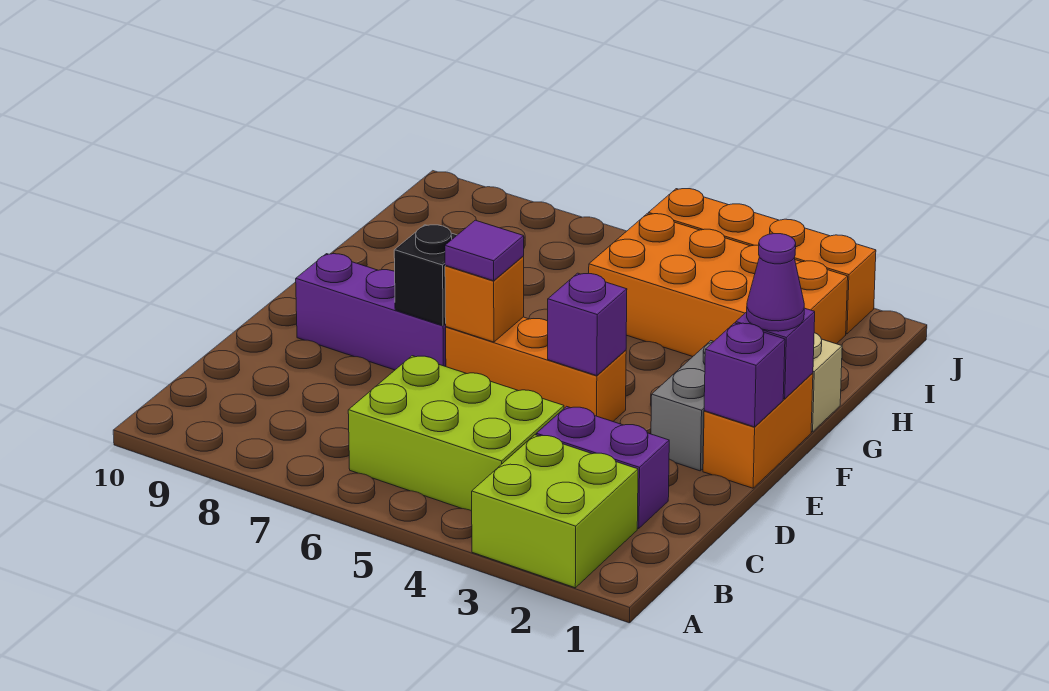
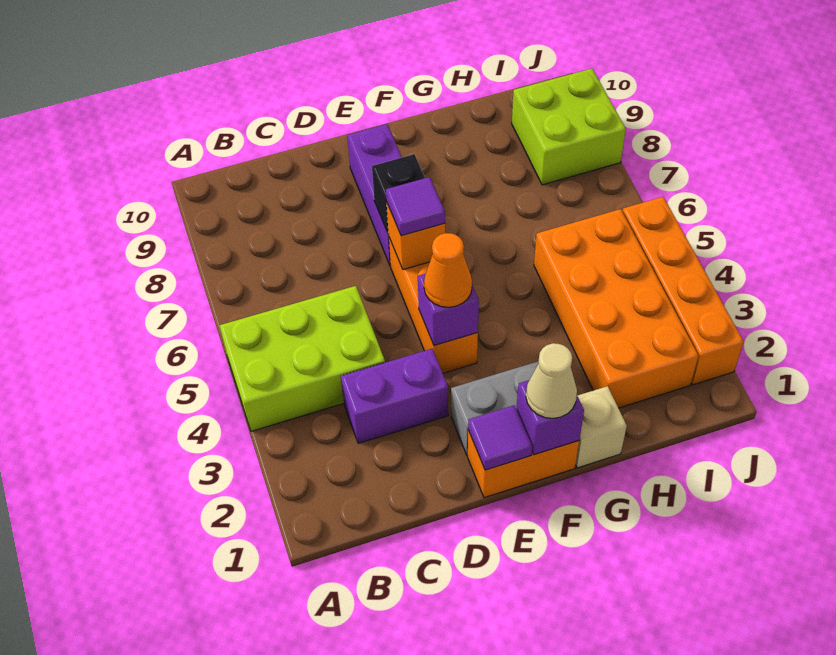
lime brick A2:B3 level 1 -> lime brick I8:J9 level 1
lime brick B4:C6 level 1 -> lime brick A4:C5 level 1
purple brick C2:C3 level 1 -> purple brick C3:D3 level 1
purple brick E1 level 2 -> purple tile E1 level 2
none -> orange cone E4 level 3
purple cone F1 level 3 -> tan cone F1 level 3

